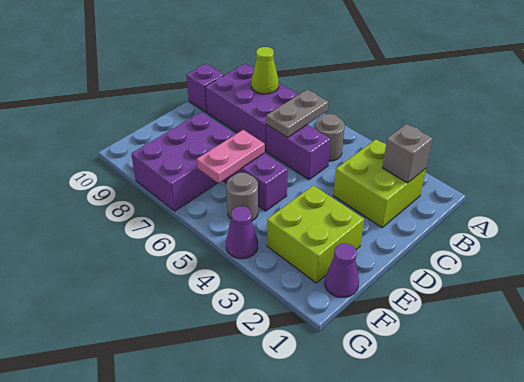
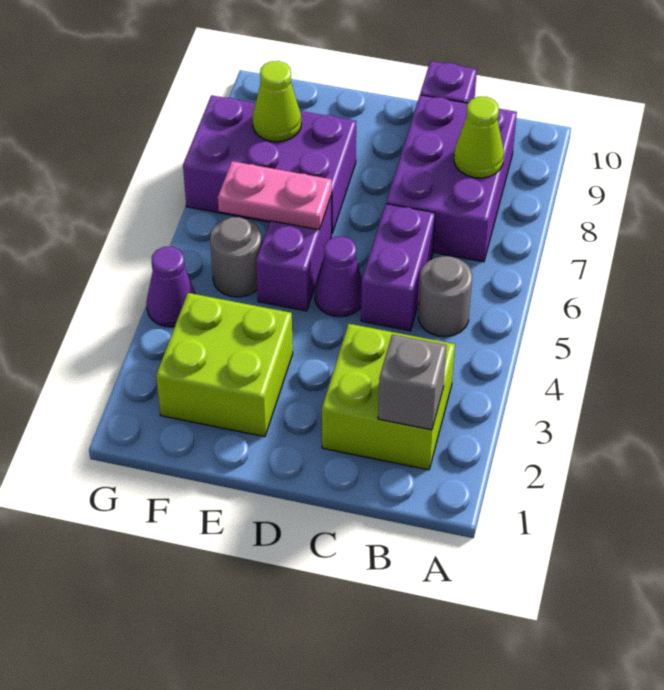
grey plate B6:C6 level 2 -> none
purple cone F1 level 1 -> purple cone D5 level 1
none -> lime cone F8 level 2

